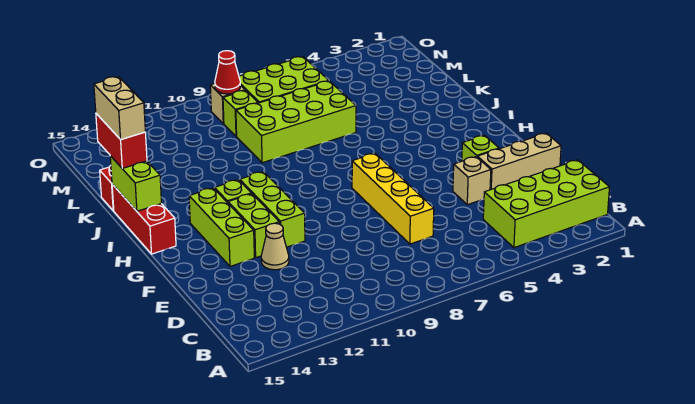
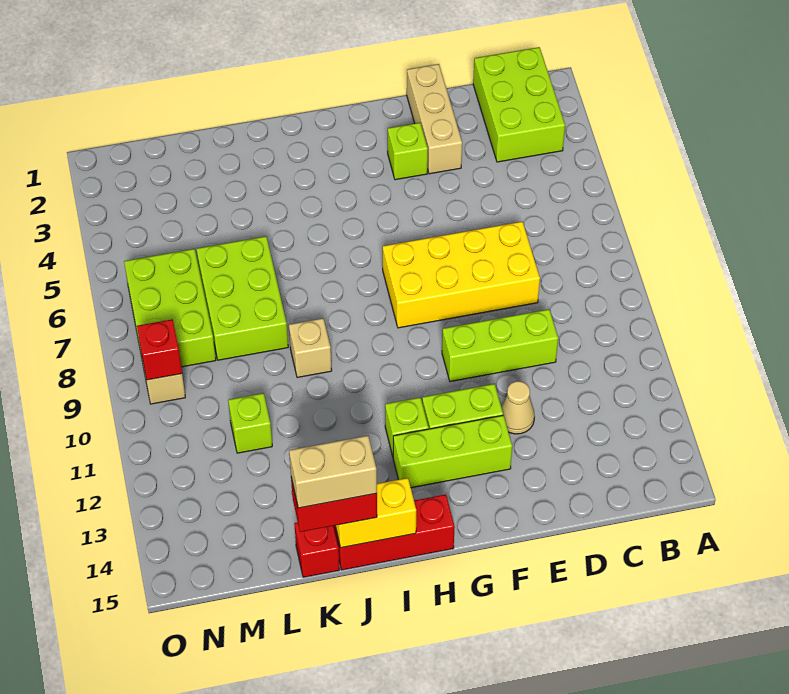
lime brick B1:C4 level 1 -> lime brick B1:C3 level 1
yellow brick D7:G7 level 1 -> yellow brick D7:G8 level 1
tan brick E4 level 1 -> tan brick J9 level 1
lime brick F11:H11 level 1 -> lime brick D10:F10 level 1
lime brick I15:J15 level 2 -> yellow brick I15:J15 level 2
lime brick K6:L9 level 1 -> lime brick K6:L8 level 1
lime brick M9 level 1 -> lime brick L11 level 1
red cone N9 level 2 -> red brick N9 level 2

